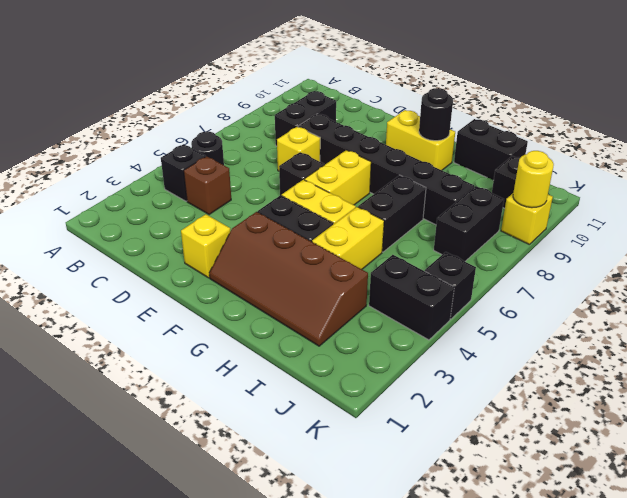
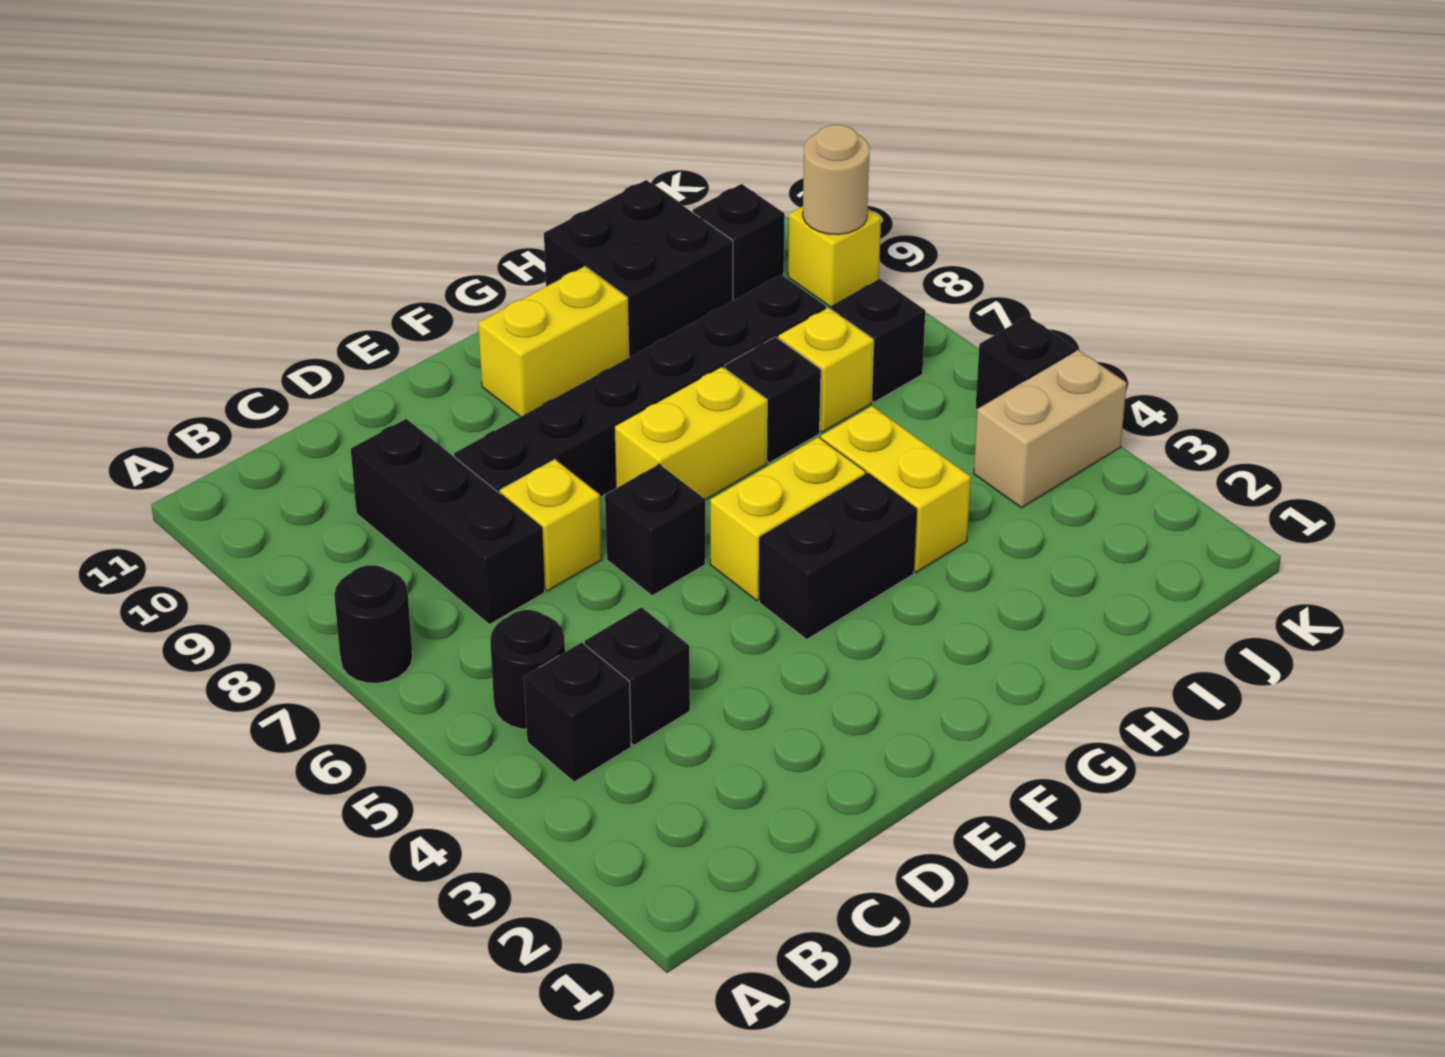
brown brick C4 level 1 -> black brick C4 level 1
black brick C8:C9 level 1 -> black brick C7:C9 level 1
yellow brick E2 level 1 -> yellow brick I7 level 1
brown slope F2:I3 level 1 top 3 -> none
yellow brick F6:F7 level 1 -> yellow brick F7:G7 level 1
black round brick G10 level 2 -> black round brick A7 level 1
black brick H6:H7 level 1 -> black brick H7 level 1
black brick H11:I11 level 1 -> black brick H10:I11 level 1
black brick J4:K4 level 1 -> tan brick J4:K4 level 1
black brick J7:J8 level 1 -> black brick J7 level 1
yellow round brick K9 level 2 -> tan round brick K9 level 2

